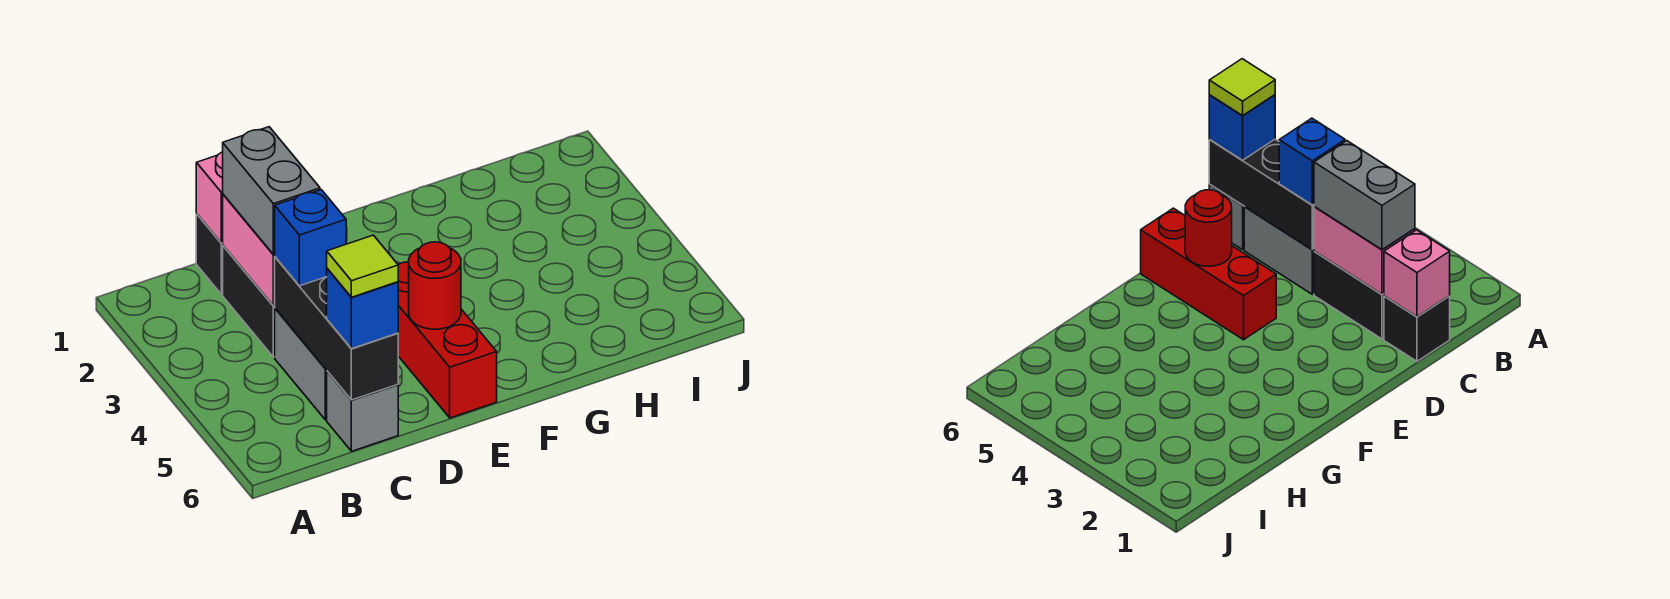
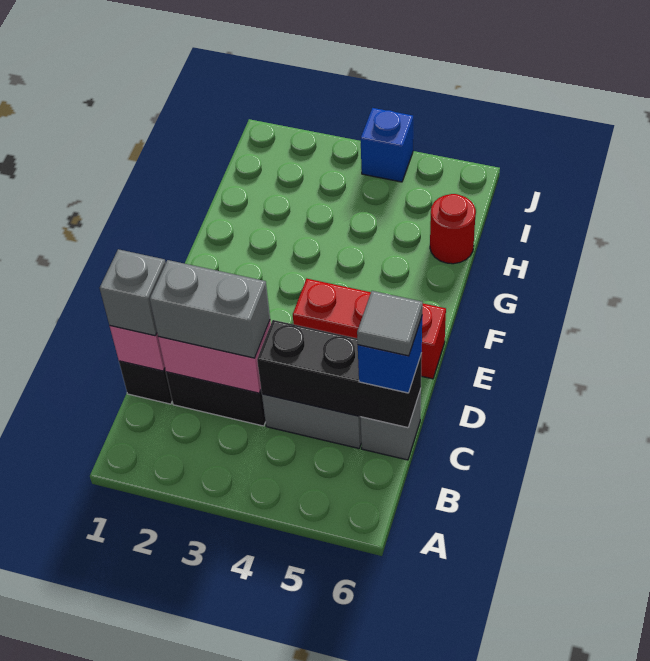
none -> grey brick C1 level 3
blue brick C4 level 3 -> blue brick J4 level 1
lime tile C6 level 4 -> grey tile C6 level 4
red round brick E5 level 2 -> red round brick H6 level 1

